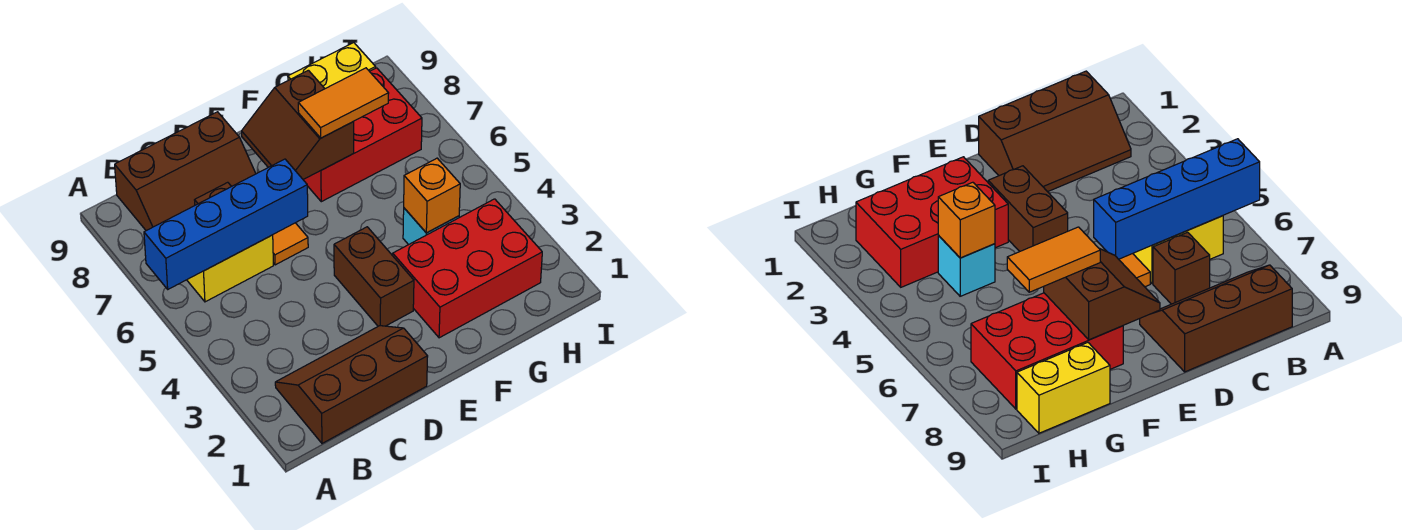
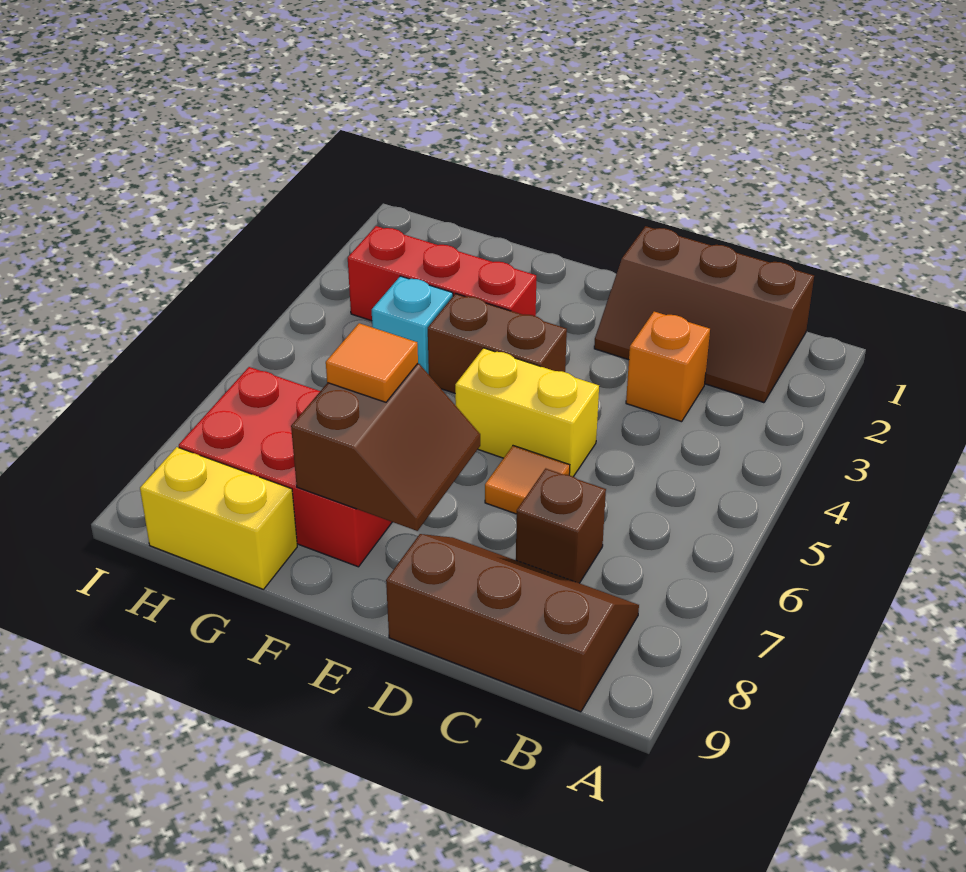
blue brick A6:D6 level 2 -> none
yellow brick B6:C6 level 1 -> yellow brick D5:E5 level 1
brown brick E3:E4 level 1 -> brown brick E4:F4 level 1
red brick F2:H3 level 1 -> red brick F3:H3 level 1
orange tile F7:G7 level 3 -> orange tile F7 level 3
orange brick G4 level 2 -> orange brick C3 level 1

